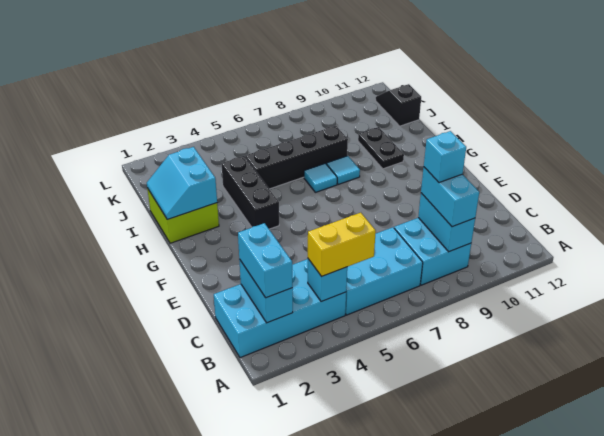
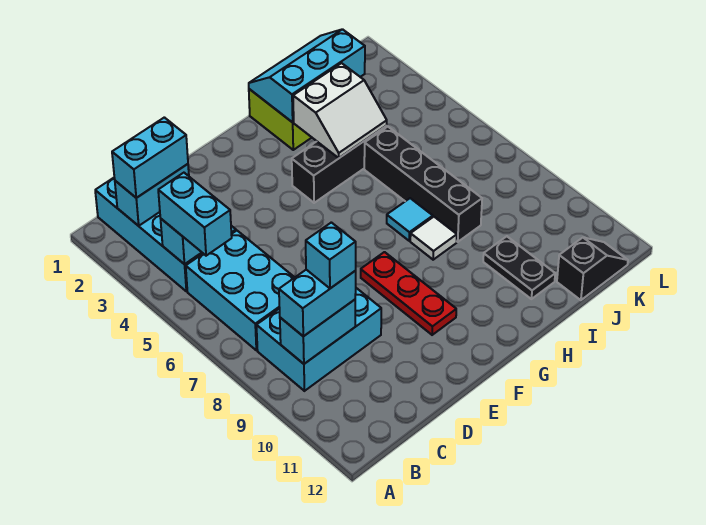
yellow brick B4:B5 level 3 -> cyan brick B4:B5 level 3
cyan brick B8:C9 level 1 -> cyan brick B8:D9 level 1
none -> red plate F8:F10 level 1
cyan slope H1:I2 level 2 top 2 -> cyan slope H1:J2 level 2 top 2
none -> white slope H3:I4 level 2 top 3
cyan tile H8 level 1 -> white tile H8 level 1
black plate H10:I10 level 1 -> black plate I10:I11 level 1

